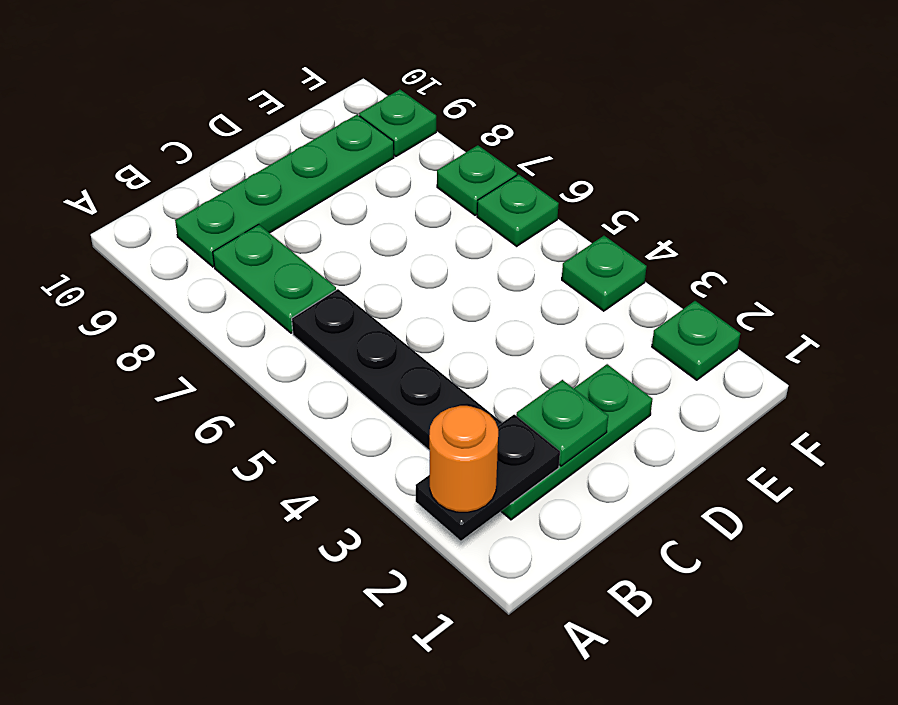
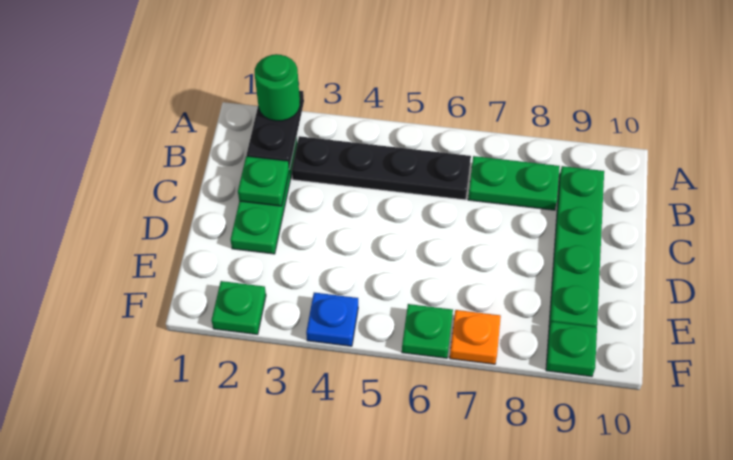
orange round brick A2 level 3 -> green round brick A2 level 3
green plate F4 level 1 -> blue plate F4 level 1
green plate F7 level 1 -> orange plate F7 level 1

